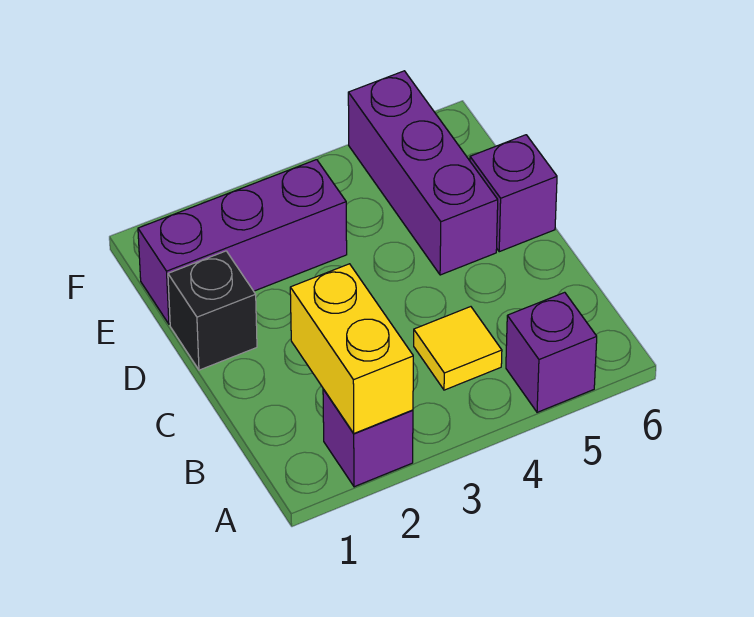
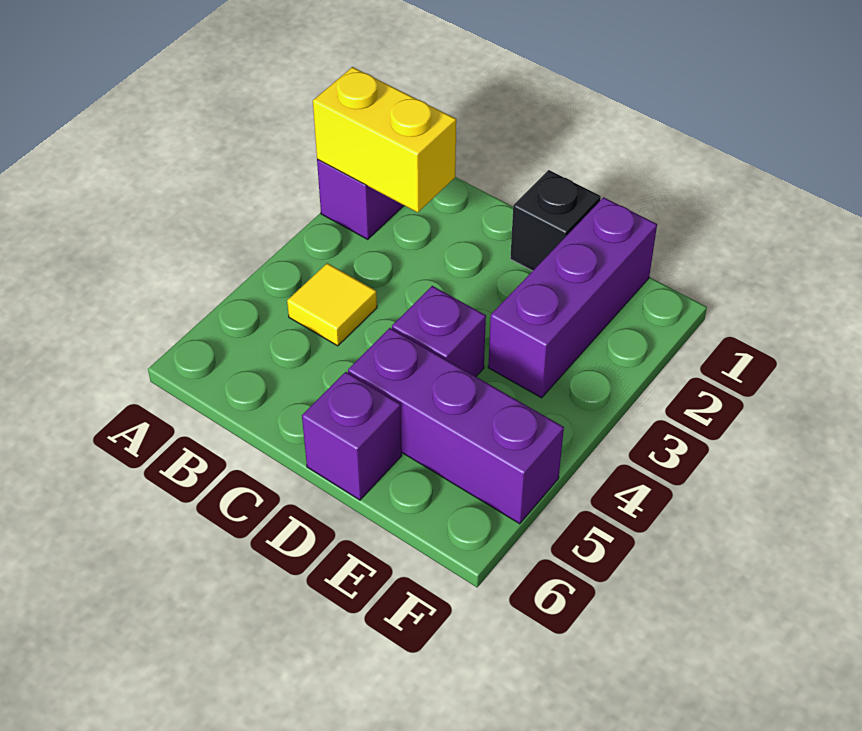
purple brick A5 level 1 -> purple brick D4 level 1

